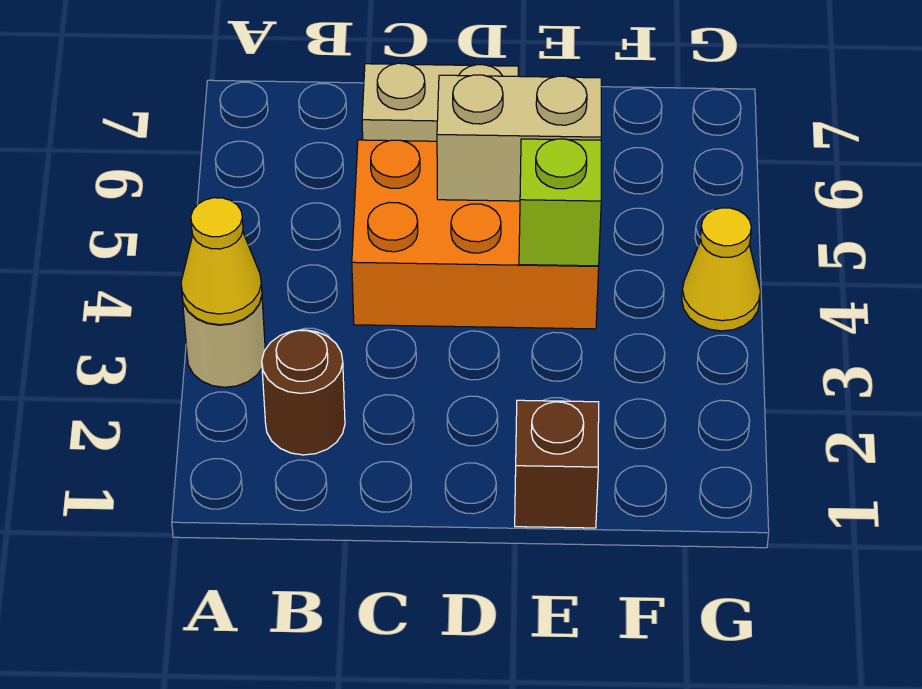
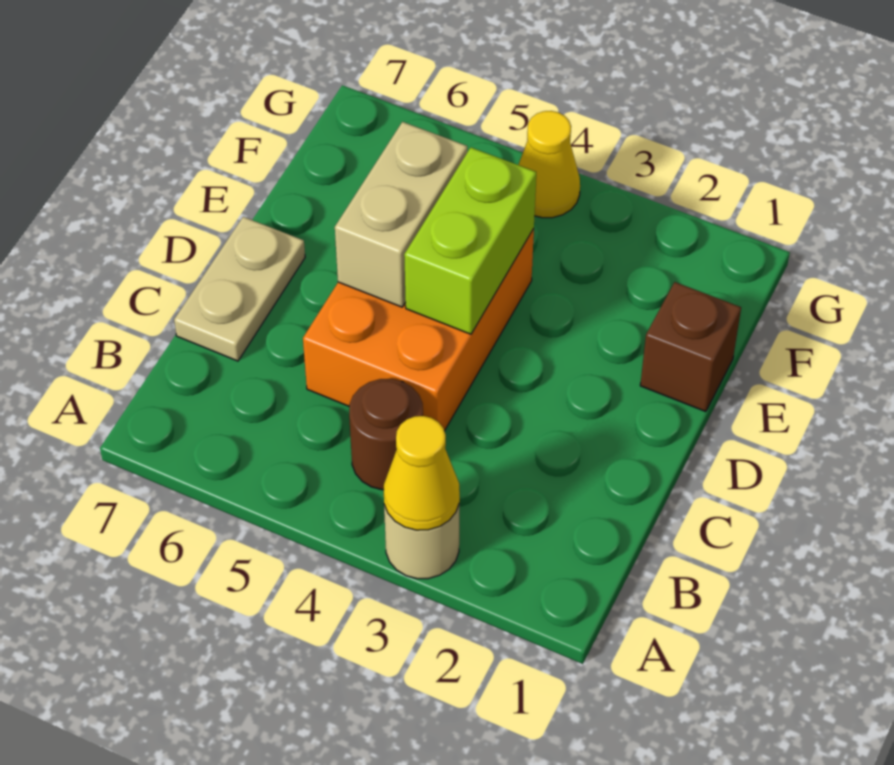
brown round brick B2 level 1 -> brown round brick B4 level 1
lime brick E4 level 2 -> lime brick D4:E4 level 2

